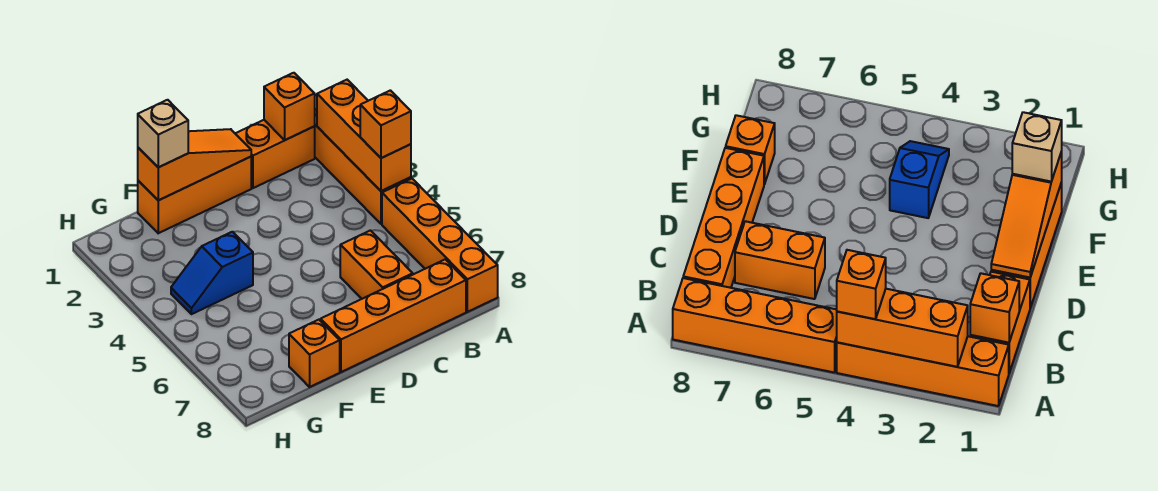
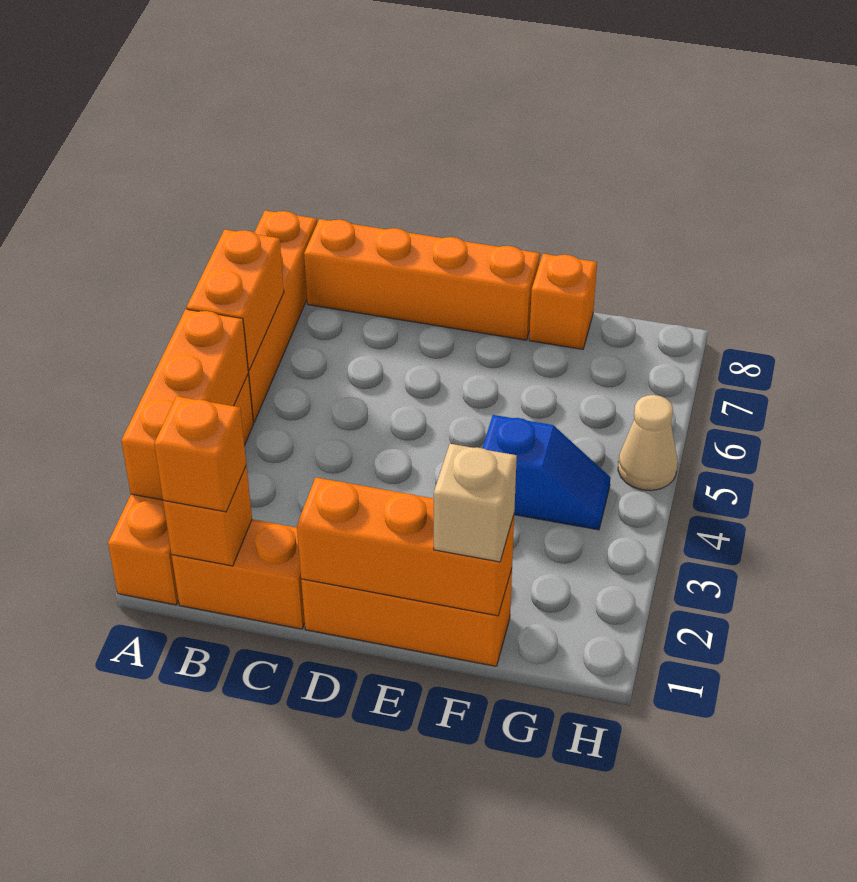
orange brick A4 level 3 -> orange brick B1 level 3
orange brick C6:C7 level 1 -> orange brick A5:A6 level 2
orange slope D1:F1 level 2 top F -> orange brick D1:F1 level 2
none -> tan cone H5 level 1

